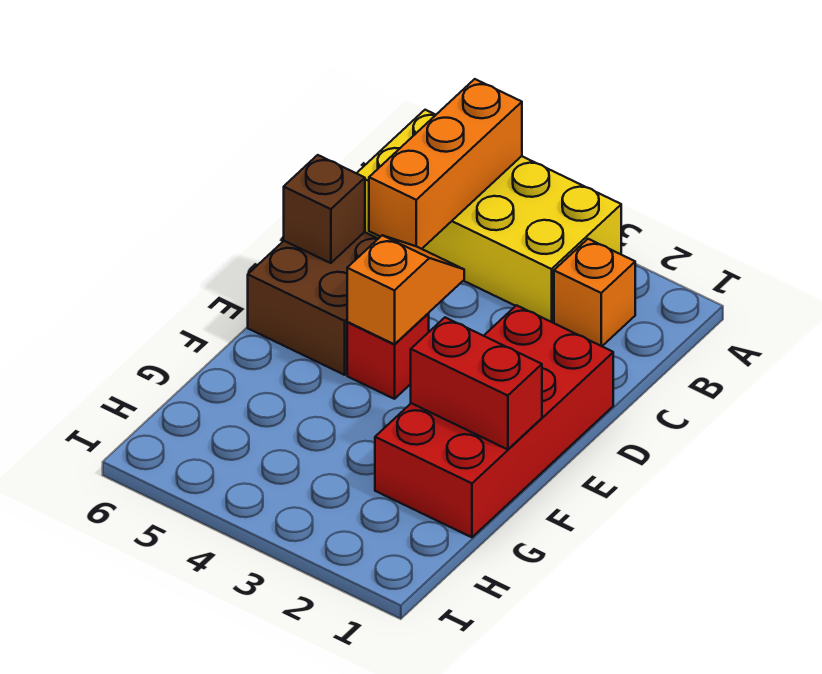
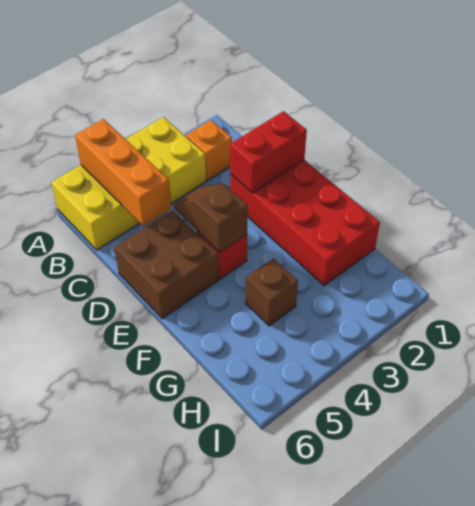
orange slope D4:E4 level 2 top E -> brown slope D4:E4 level 2 top E
brown brick D6 level 2 -> brown brick G4 level 1
red brick F1:F2 level 2 -> red brick D1:D2 level 2

